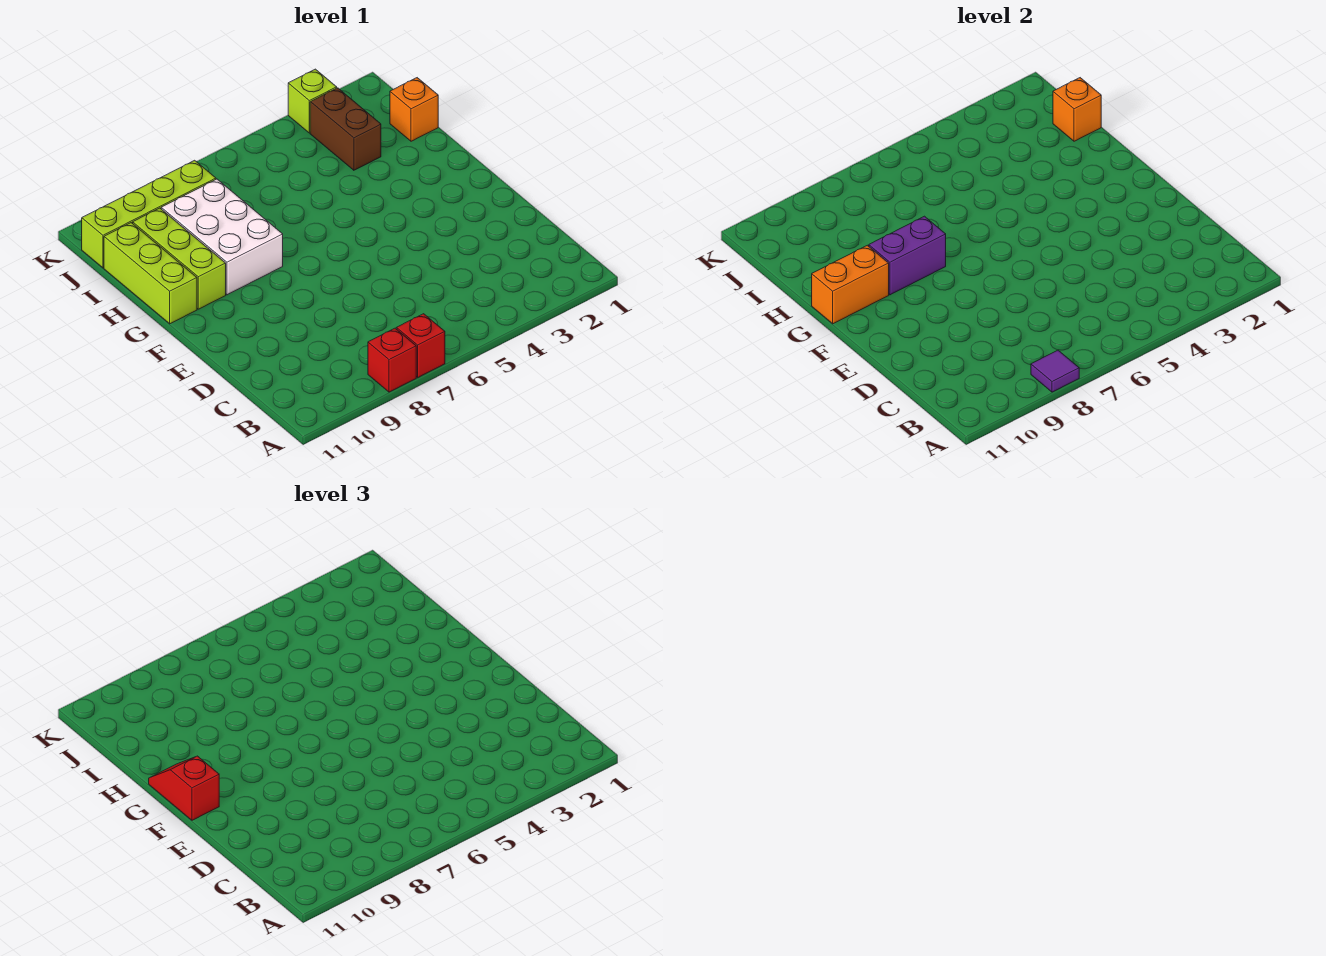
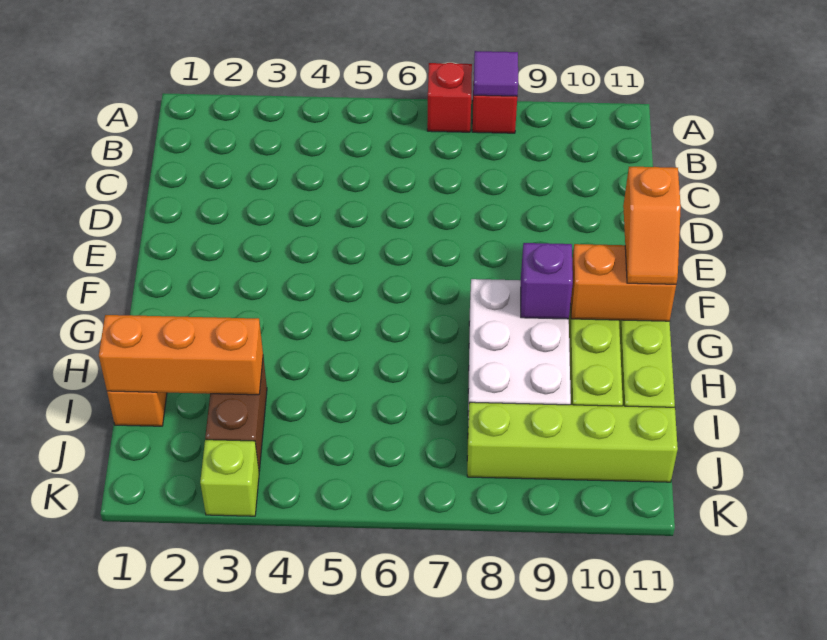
red slope F11:G11 level 3 top F -> orange slope F11:G11 level 3 top F
purple brick G8:G9 level 2 -> purple brick G9 level 2
orange brick I1 level 2 -> orange brick I1:I3 level 2

